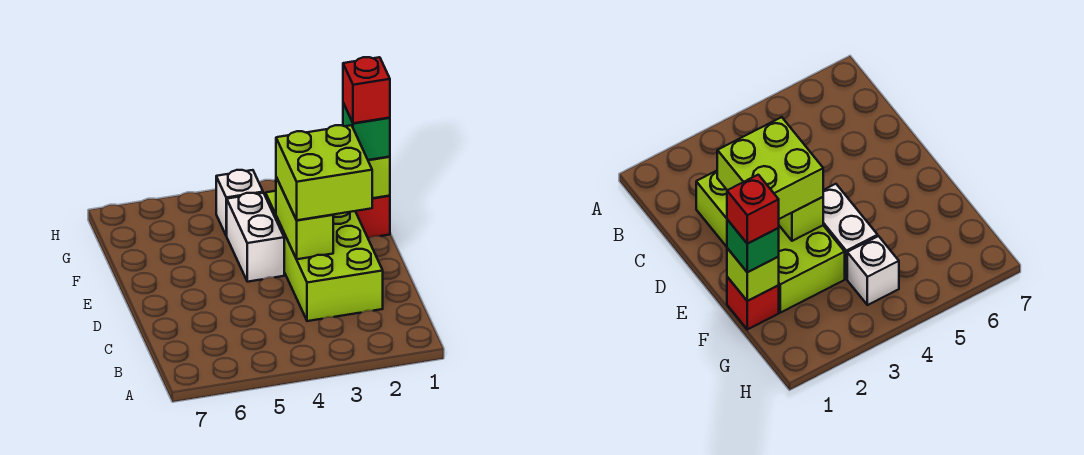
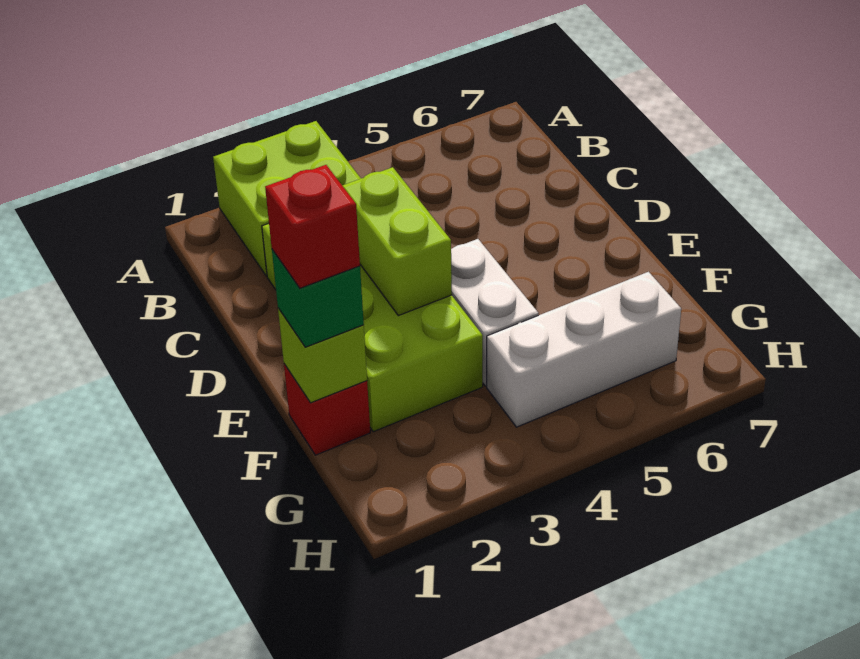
lime brick D2:E3 level 3 -> lime brick A2:B3 level 1
white brick G4 level 1 -> white brick G4:G6 level 1

